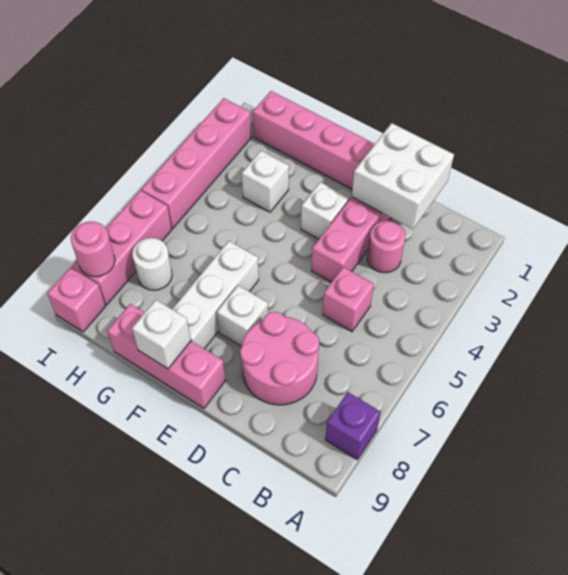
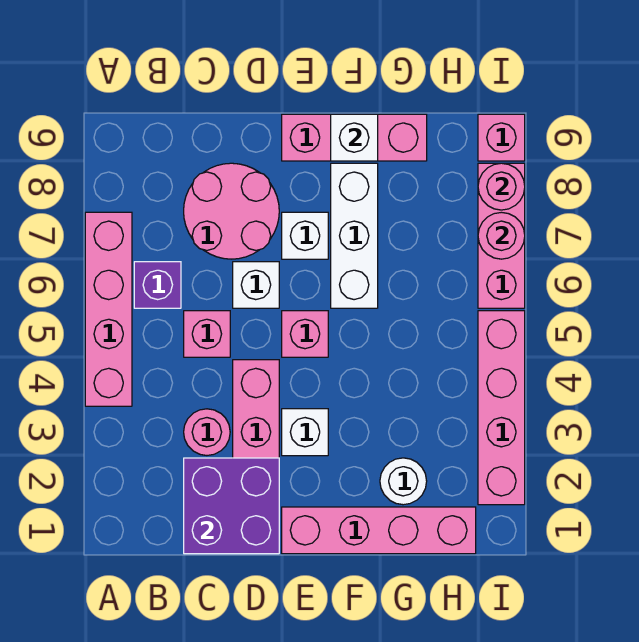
none -> pink brick A4:A7 level 1
purple brick A8 level 1 -> purple brick B6 level 1
white brick C1:D2 level 2 -> purple brick C1:D2 level 2
none -> pink brick E5 level 1
white brick G3 level 1 -> white brick D6 level 1
white round brick H7 level 1 -> white round brick G2 level 1
none -> pink round brick I7 level 2

